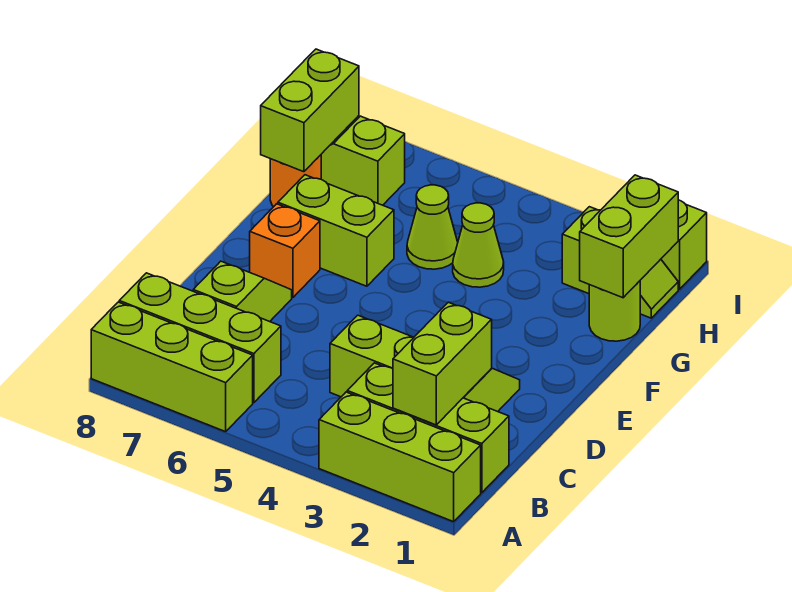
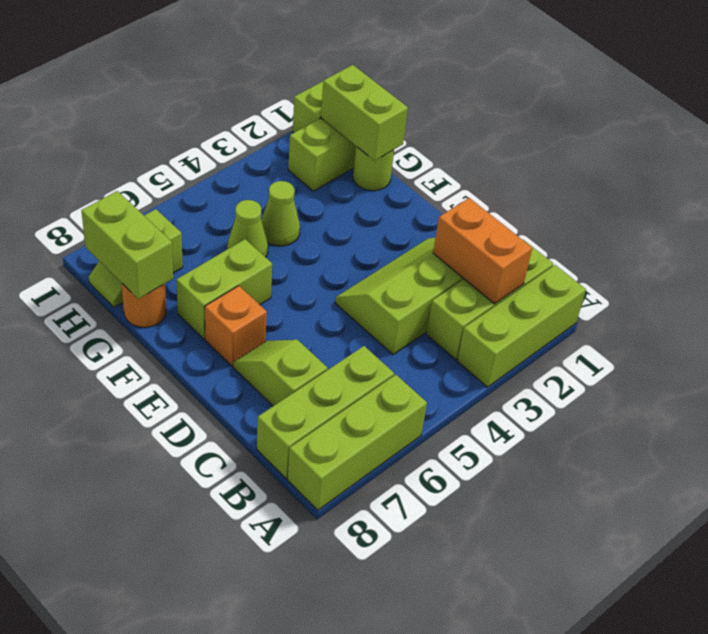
lime brick B2:C2 level 2 -> orange brick B2:C2 level 2

